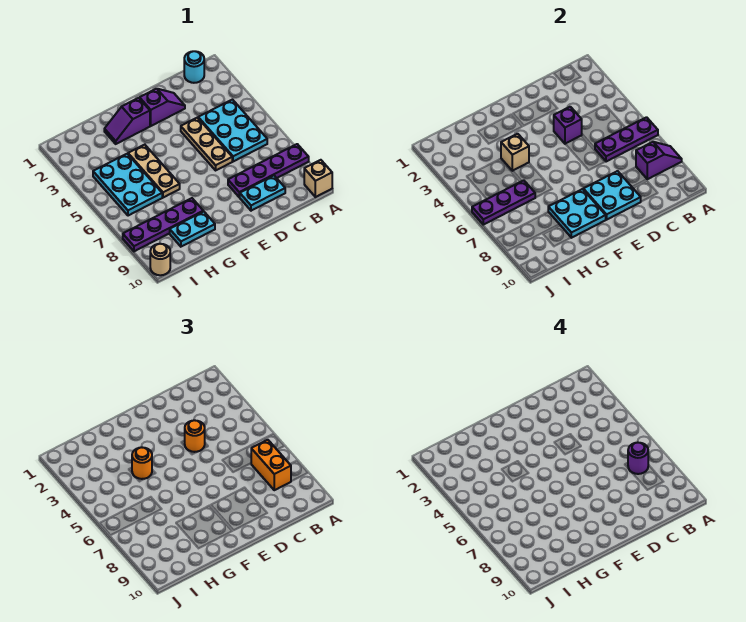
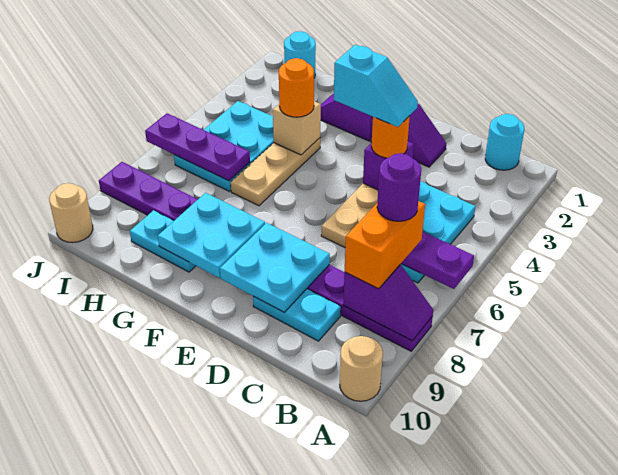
tan brick A10 level 1 -> tan round brick A10 level 1
none -> cyan slope D4:E4 level 4 top E
none -> cyan round brick I1 level 1

